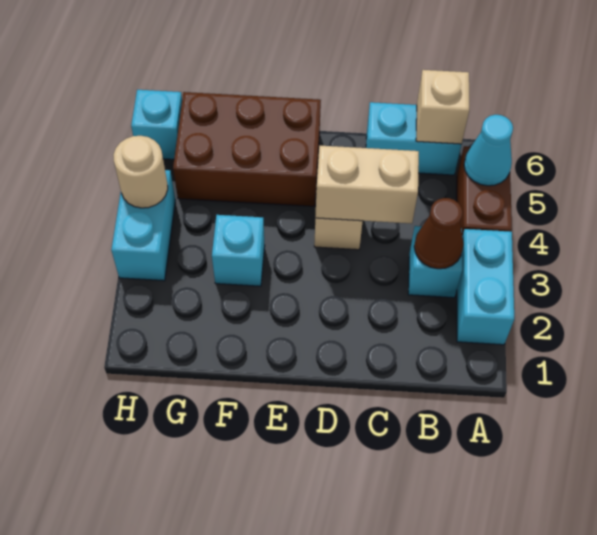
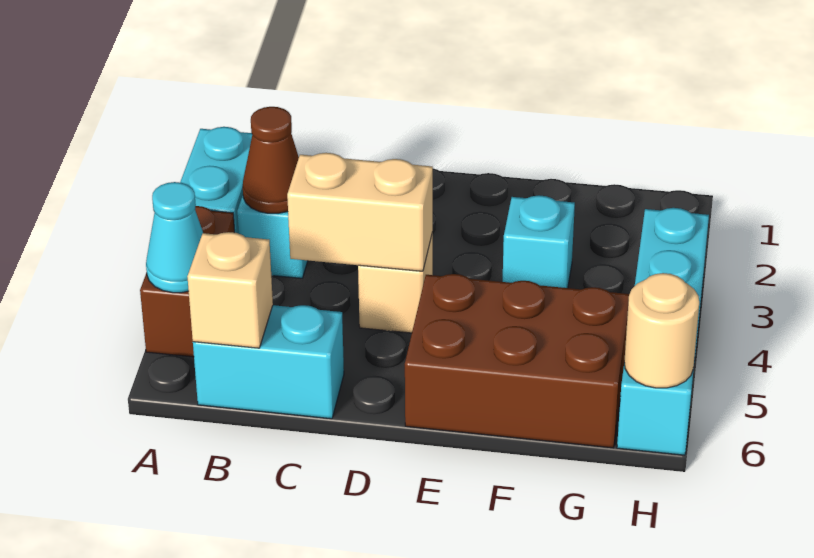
tan round brick H4 level 2 -> tan round brick H6 level 2

